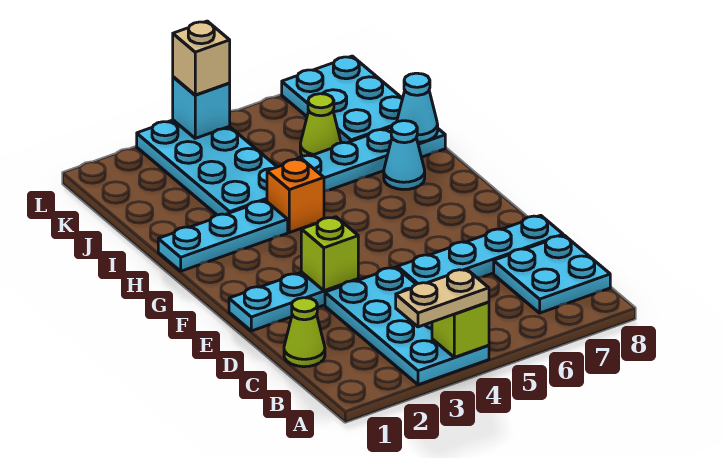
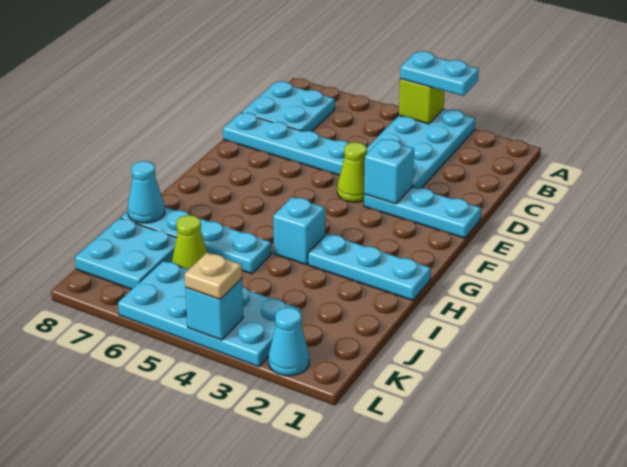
tan plate A3:A4 level 3 -> cyan plate A3:A4 level 3
lime cone C1 level 1 -> lime cone E4 level 1
lime brick E3 level 2 -> cyan brick E3 level 2
orange brick H4 level 1 -> cyan brick H4 level 1
cyan cone H7 level 1 -> cyan cone L2 level 1
cyan plate I3:L4 level 1 -> cyan plate K3:L6 level 1
cyan plate J7:L8 level 1 -> cyan plate J7:K8 level 1
tan brick L4 level 3 -> tan plate L4 level 3

